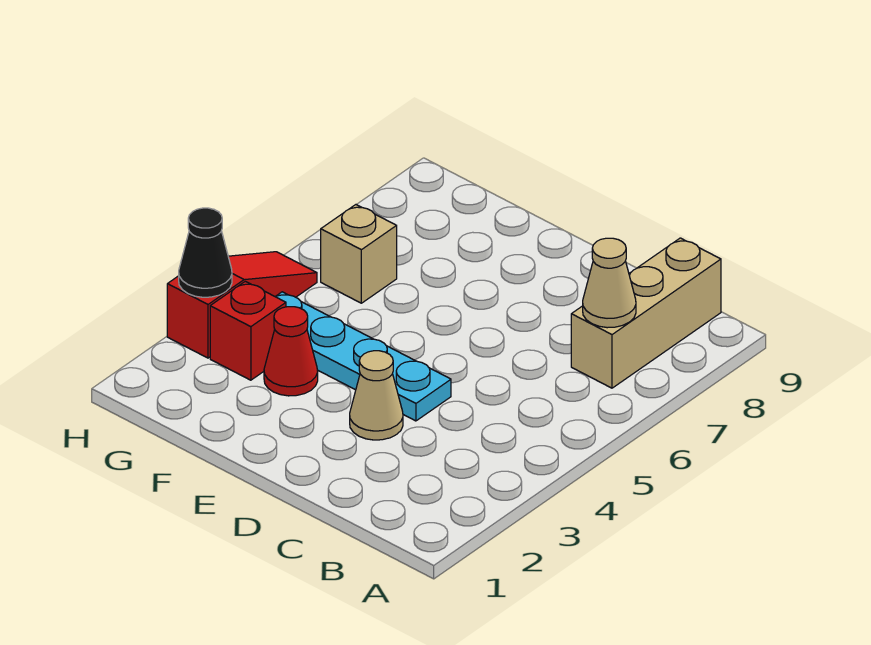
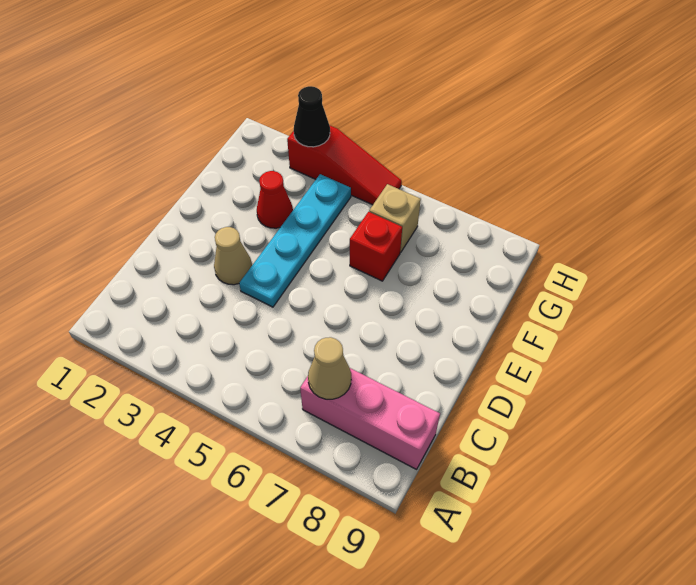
tan brick B7:B9 level 1 -> pink brick B7:B9 level 1
red brick G3 level 1 -> red brick F6 level 1

